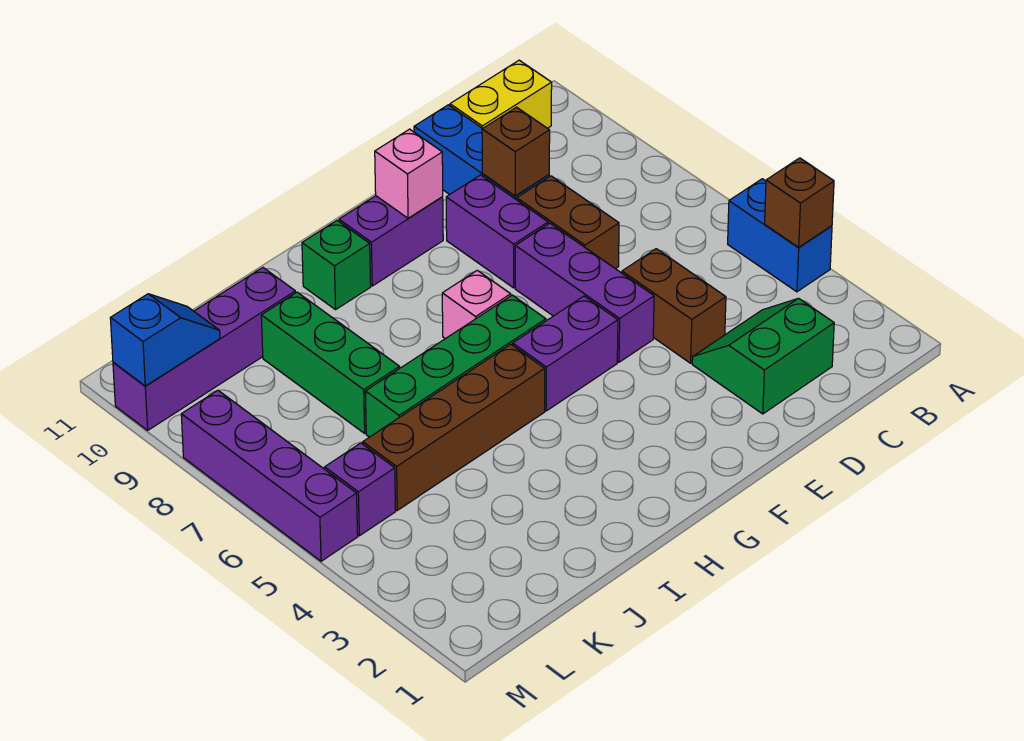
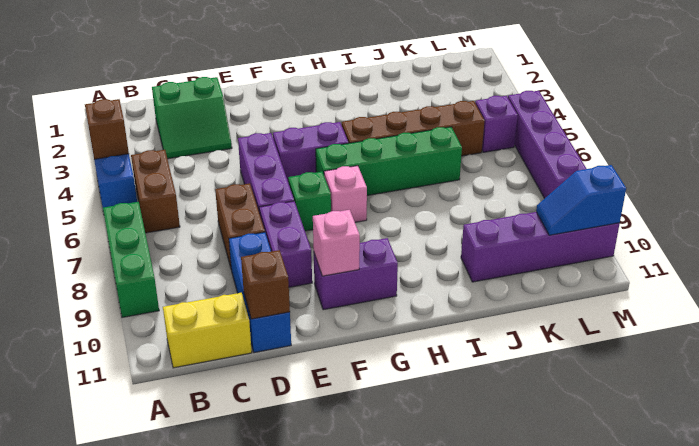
brown brick D4:D5 level 1 -> brown brick B5:B6 level 1
brown brick D9 level 2 -> brown brick D11 level 2
green brick H10 level 1 -> green brick F7 level 1
green brick J7:J9 level 1 -> green brick A7:A9 level 1

